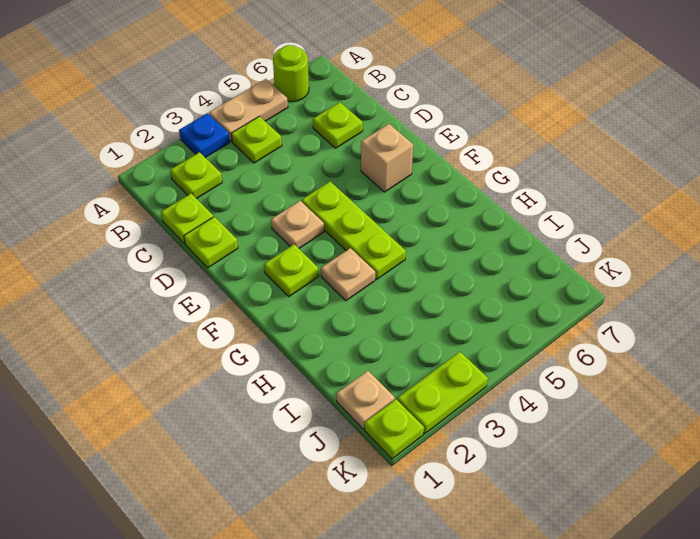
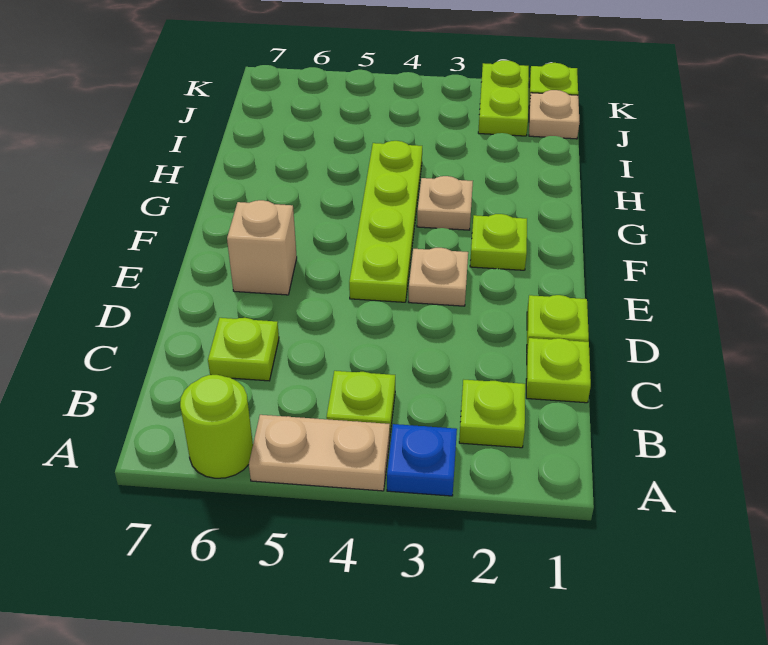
lime plate E4:G4 level 1 -> lime plate E4:H4 level 1
lime plate K2:K3 level 1 -> lime plate J2:K2 level 1

